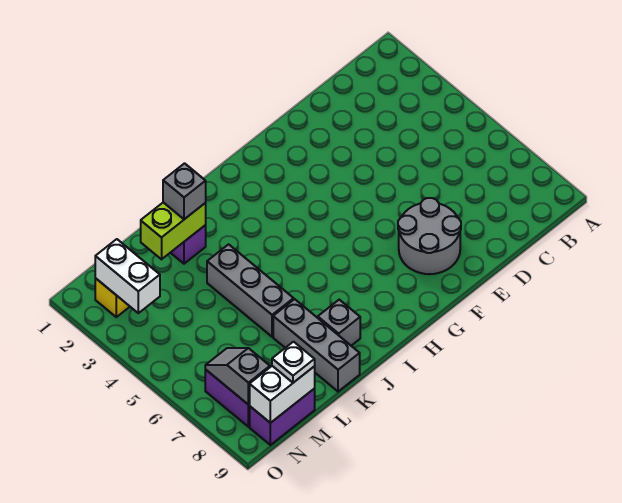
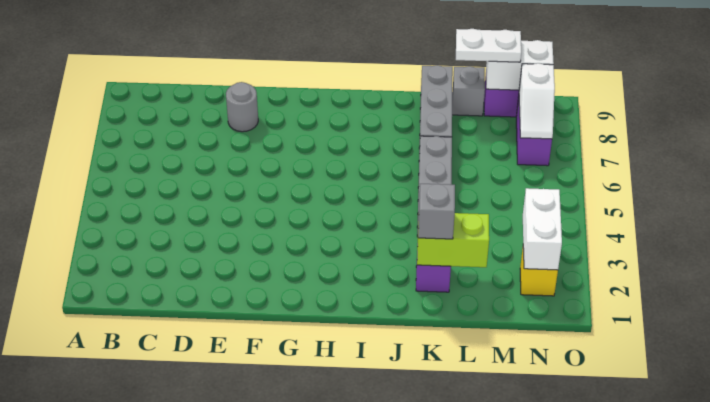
grey round brick E7:F8 level 1 -> grey round brick E8 level 1
grey brick J8 level 1 -> grey brick L9 level 1
white plate M9 level 3 -> white plate L9:M9 level 3
grey slope N7:N8 level 2 top 8 -> white slope N7:N8 level 2 top 8

